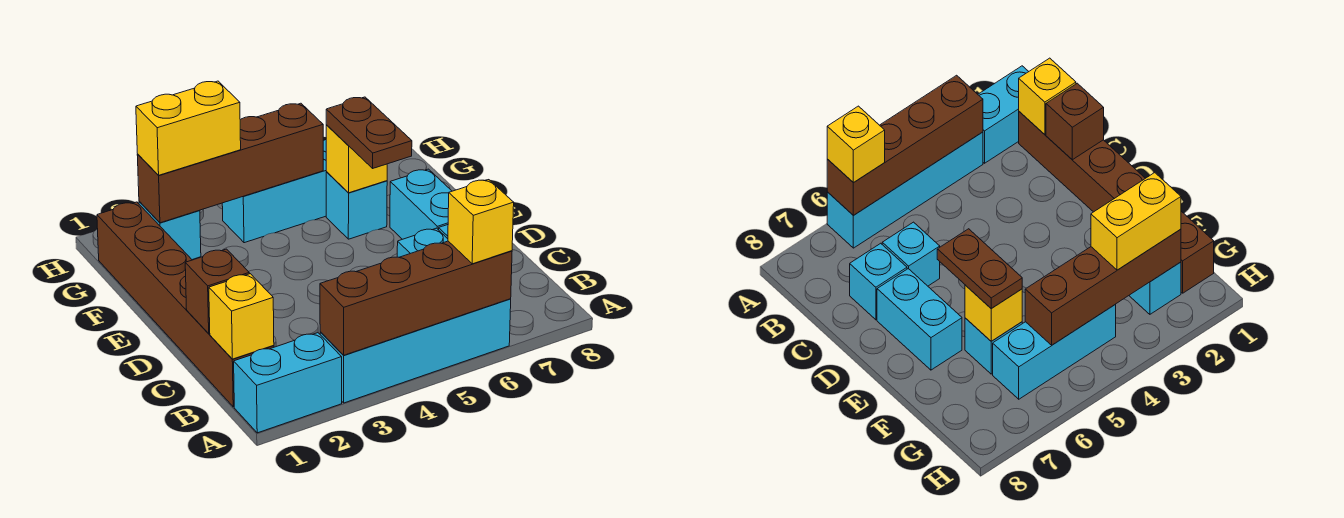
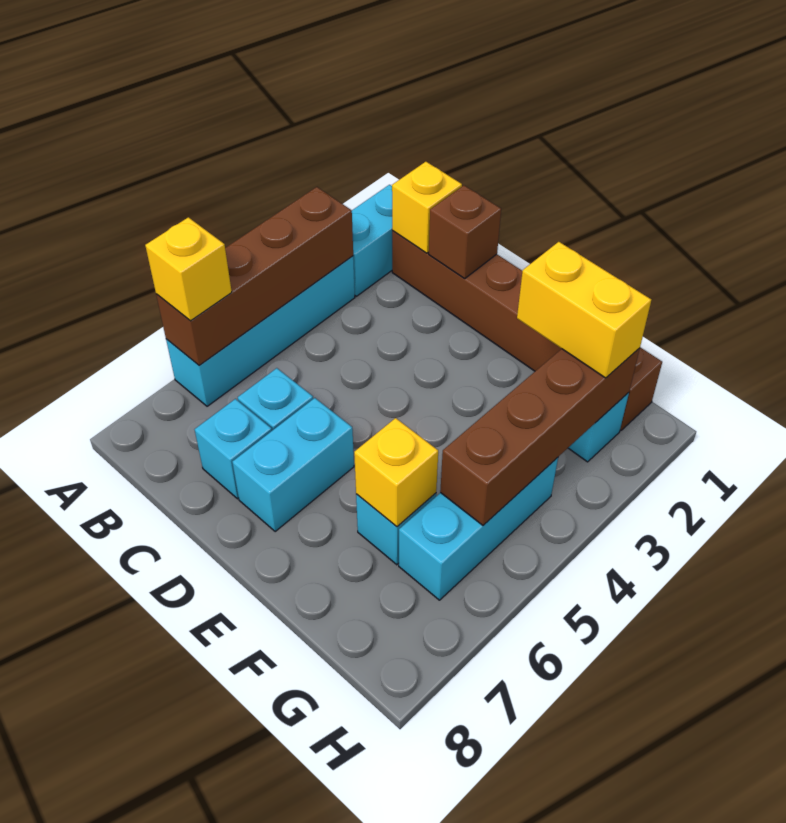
cyan brick D7:E7 level 1 -> cyan brick D6:D7 level 1
brown plate E6:F6 level 3 -> none
yellow brick G2:G3 level 3 -> yellow brick F2:G2 level 3

